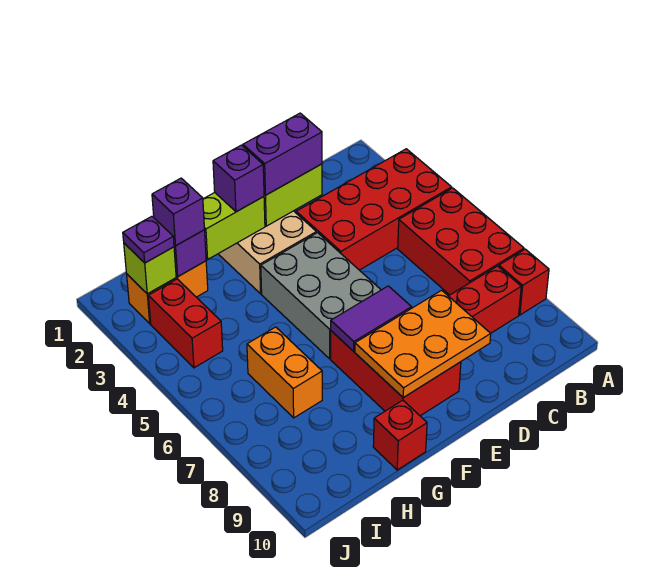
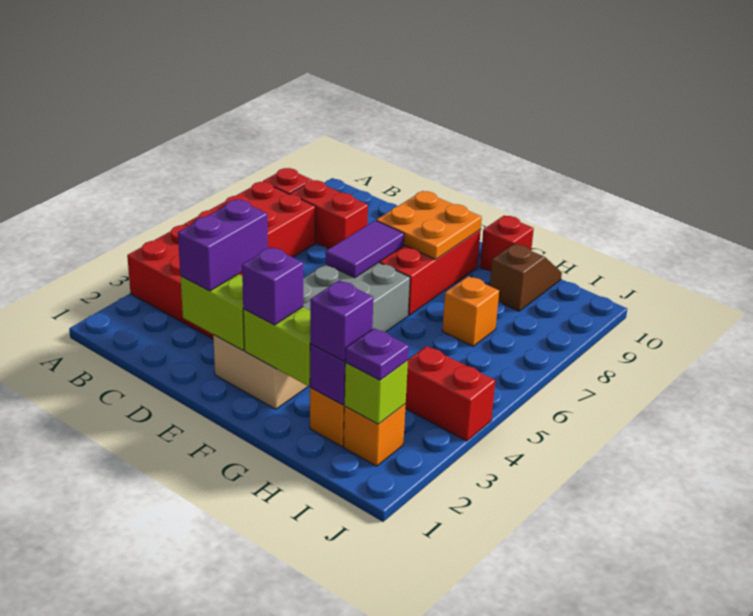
purple brick D2:E2 level 3 -> purple brick D2:D3 level 3
orange plate D8:F9 level 2 -> orange plate E8:F9 level 2
purple tile E7:F7 level 2 -> purple tile E6:E7 level 2
orange brick H6:H7 level 1 -> orange brick H7 level 1
none -> brown slope H9:H10 level 1 top 9
red brick I3:I4 level 1 -> red brick I4:J4 level 1

